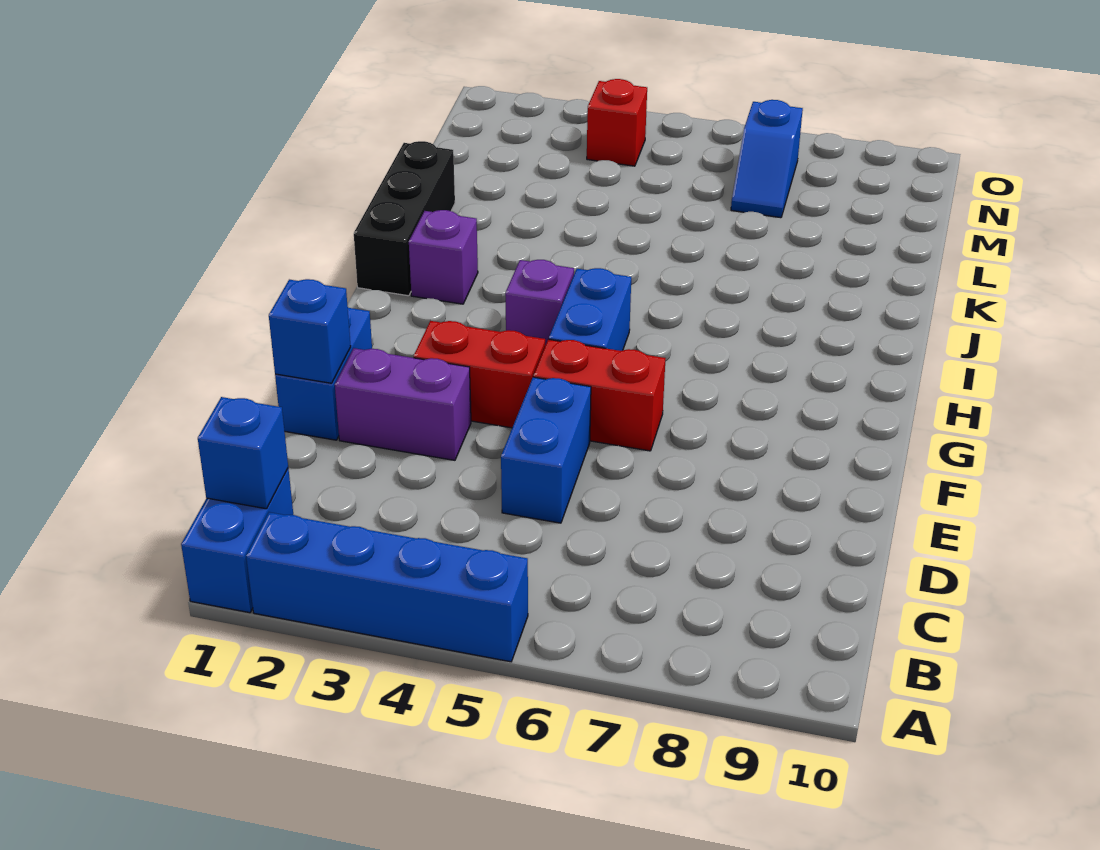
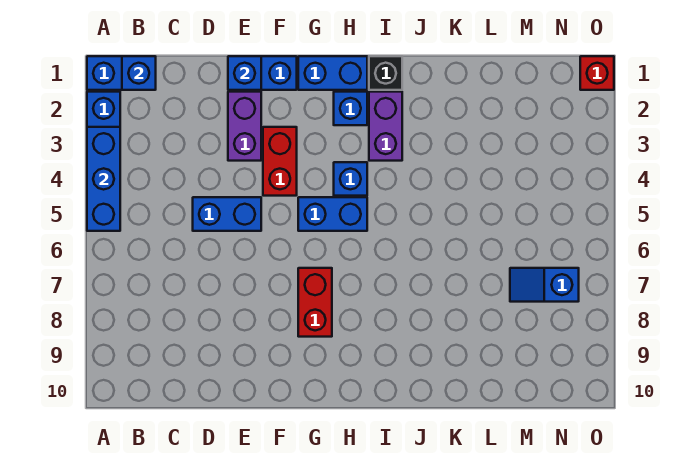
none -> blue brick A3:A5 level 2
red brick F5:F6 level 1 -> red brick G7:G8 level 1
none -> blue brick G1:H1 level 1
none -> blue brick H2 level 1
purple brick H4 level 1 -> blue brick H4 level 1
black brick I1:K1 level 1 -> black brick I1 level 1
purple brick I2 level 1 -> purple brick I2:I3 level 1
red brick N4 level 1 -> red brick O1 level 1

